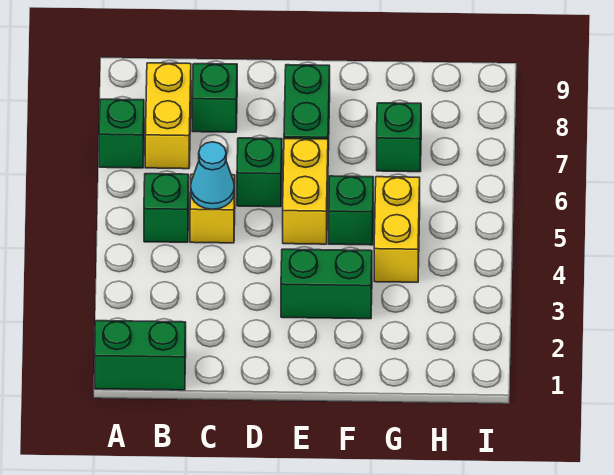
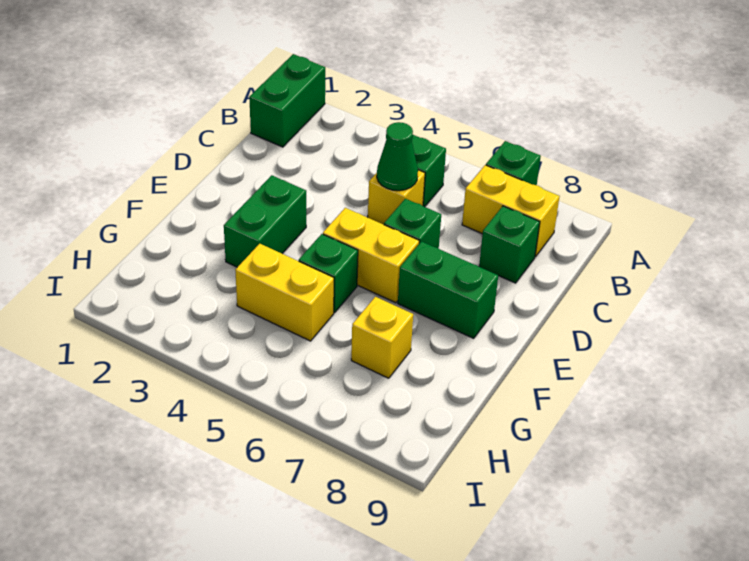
cyan cone C5 level 2 -> green cone C5 level 2
green brick G7 level 1 -> yellow brick G7 level 1

